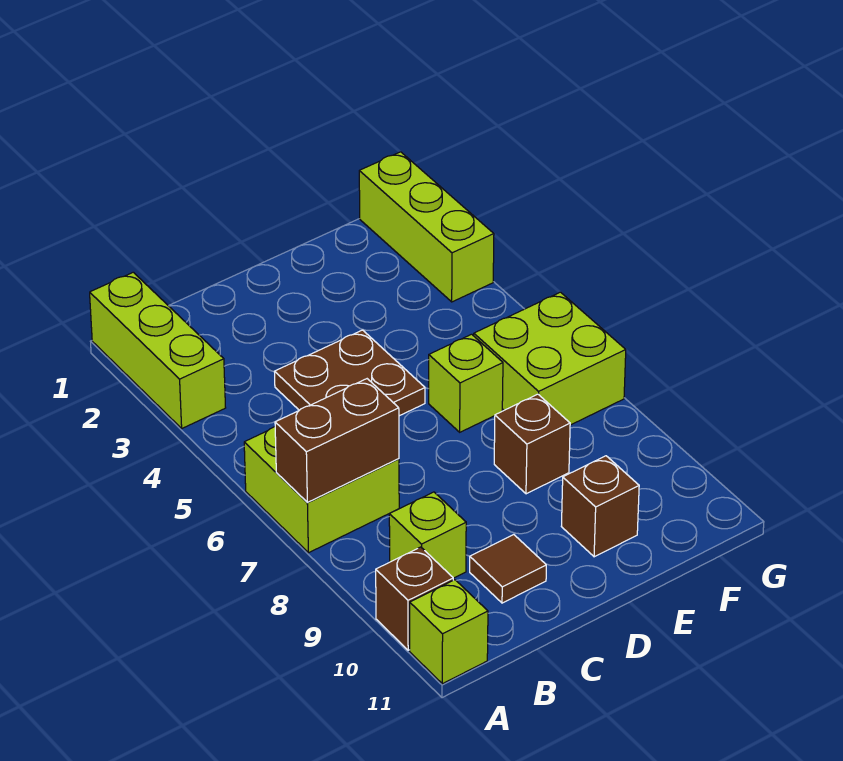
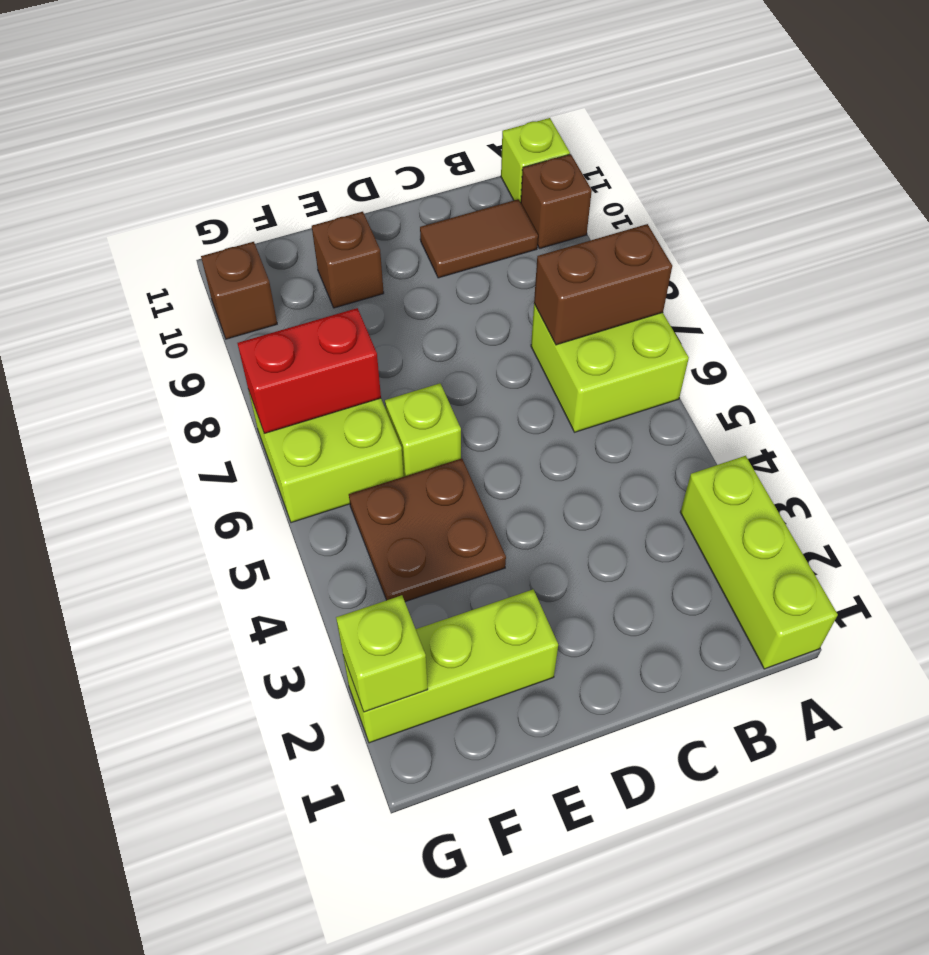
lime brick B9 level 1 -> lime brick G2 level 2
brown plate C4:D5 level 1 -> brown plate E4:F5 level 1
brown tile C10 level 1 -> brown tile B10:C10 level 1
brown brick E8 level 1 -> brown brick G10 level 1
none -> red brick F7:G7 level 2
lime brick G1:G3 level 1 -> lime brick E2:G2 level 1

